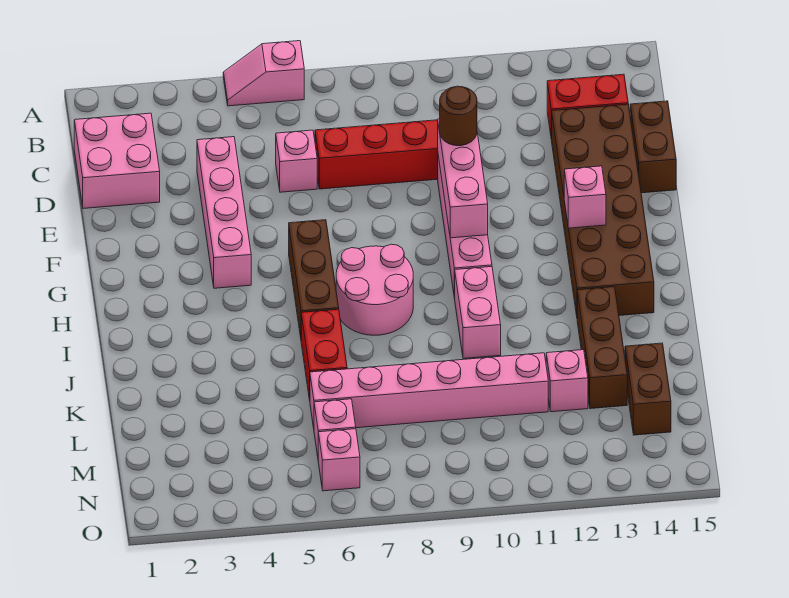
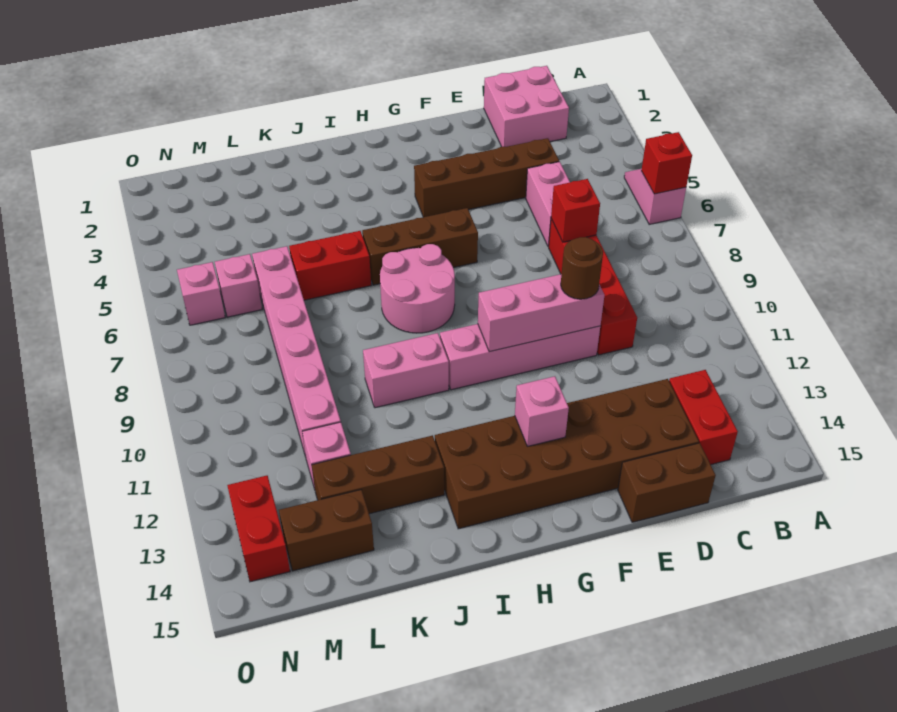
none -> red brick A6 level 2
pink brick D4:G4 level 1 -> brown brick D4:G4 level 1
pink brick D6 level 1 -> pink brick D5:D6 level 1
none -> red brick D7 level 2
none -> red brick N13:N14 level 1

